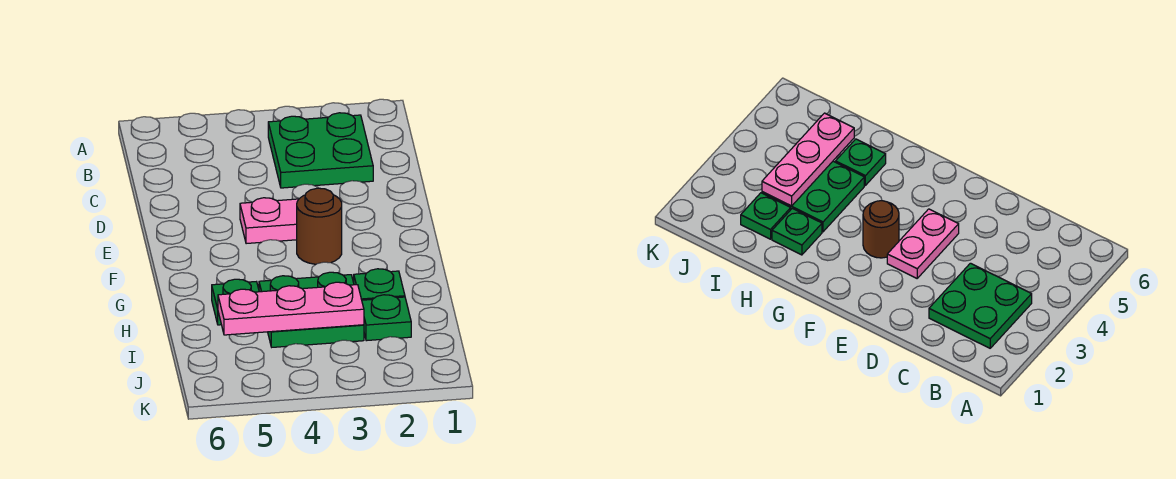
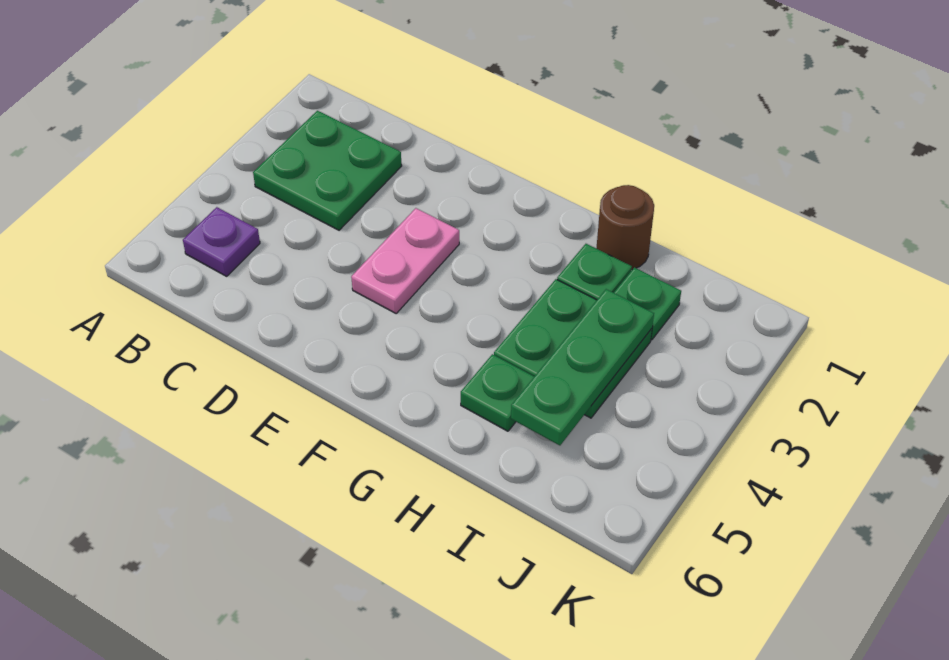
none -> purple plate B5 level 1
brown round brick F3 level 1 -> brown round brick H1 level 1
pink plate I3:I5 level 2 -> green plate I3:I5 level 2

